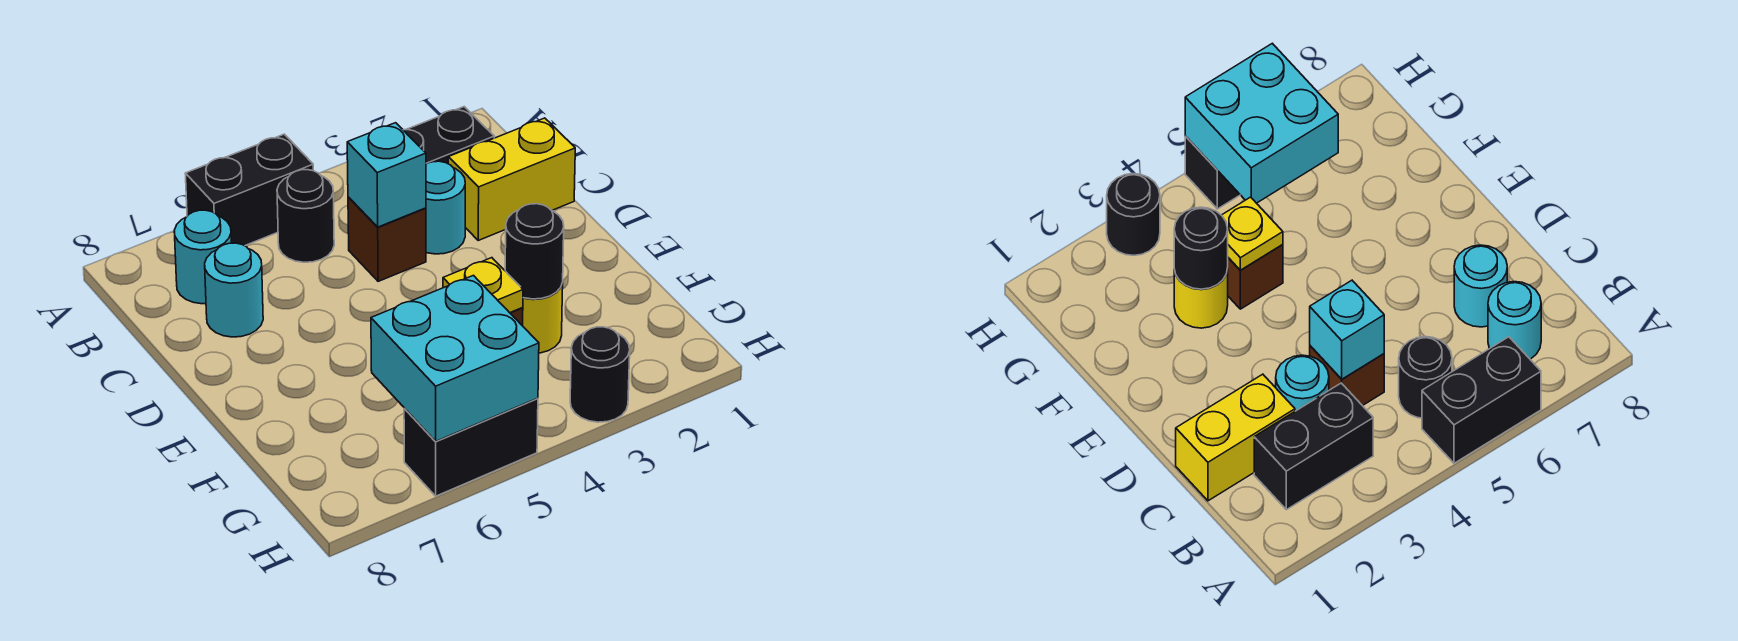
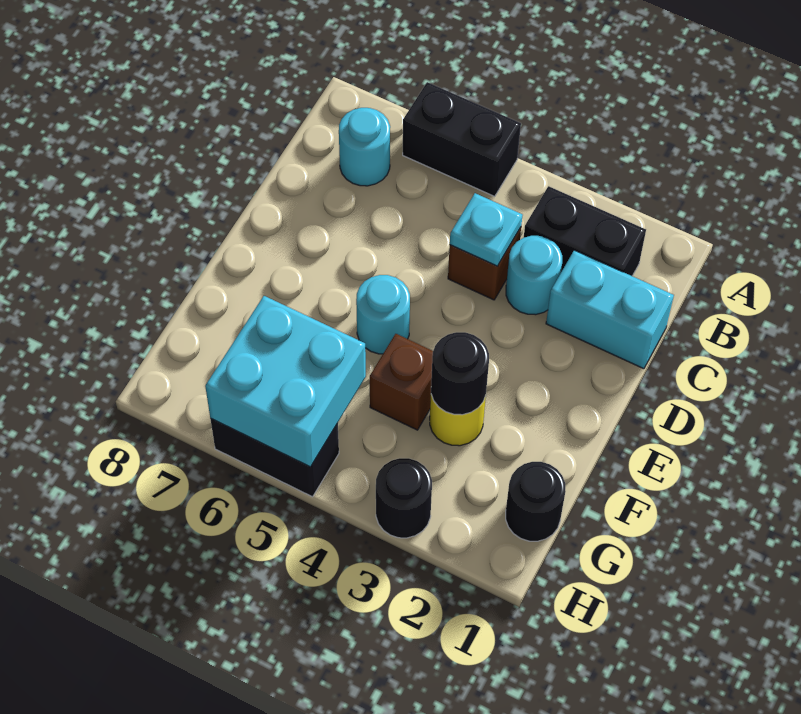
black round brick B5 level 1 -> black round brick G1 level 1
yellow brick C1:C2 level 1 -> cyan brick C1:C2 level 1
cyan brick C4 level 2 -> cyan plate C4 level 2
cyan round brick C7 level 1 -> cyan round brick E5 level 1
yellow plate F4 level 2 -> none

